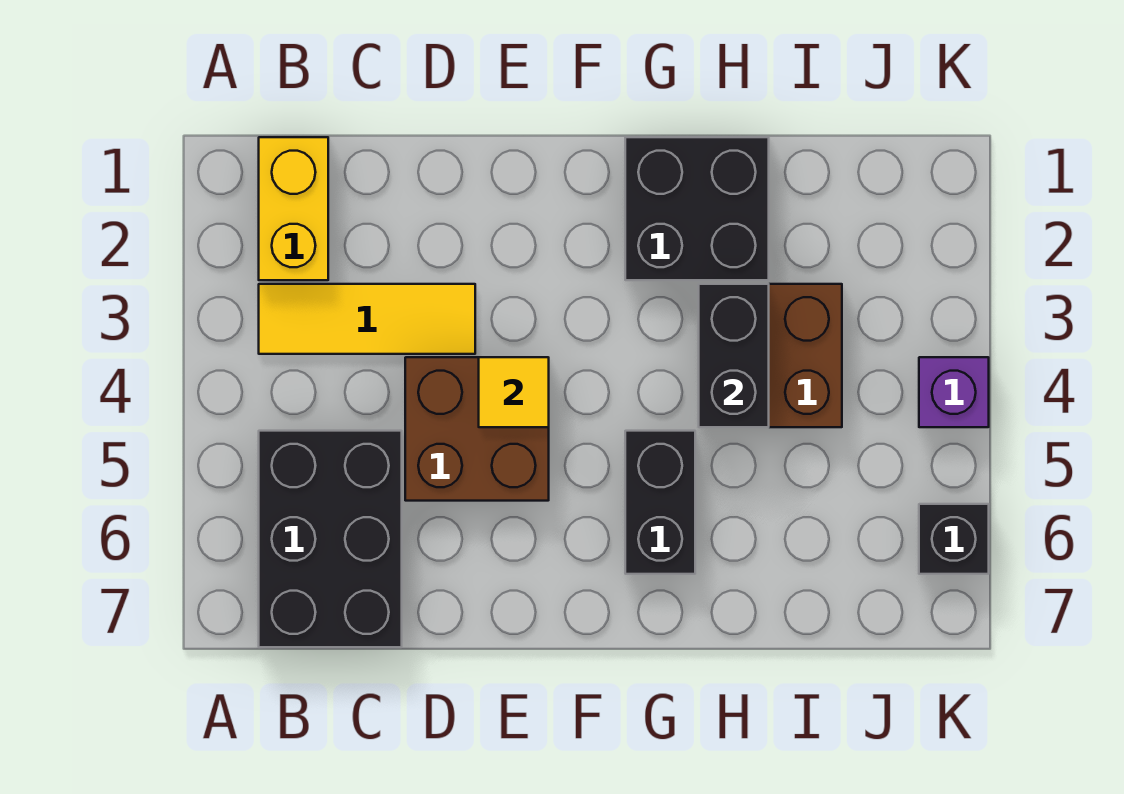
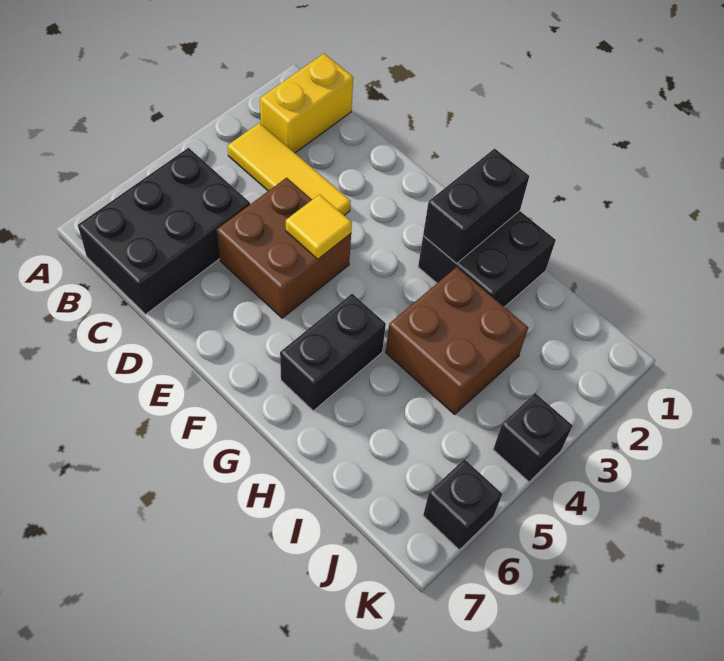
black brick H3:H4 level 2 -> black brick G1:G2 level 2
purple brick K4 level 1 -> black brick K4 level 1

